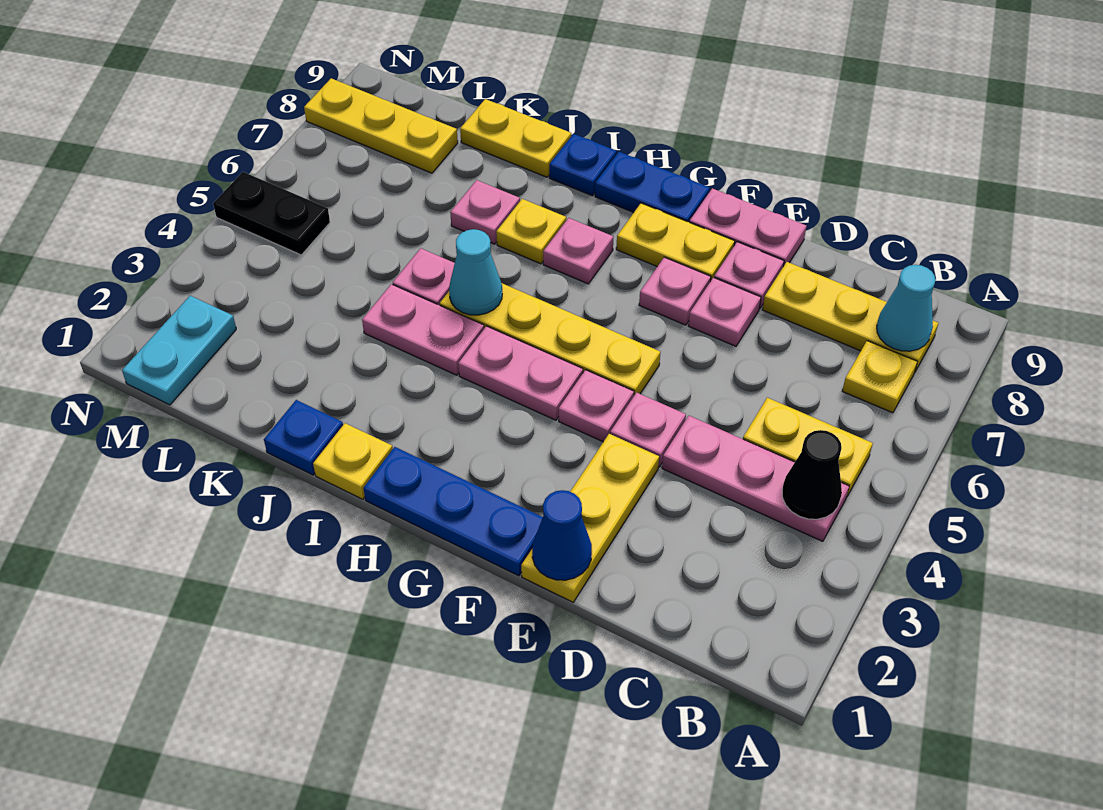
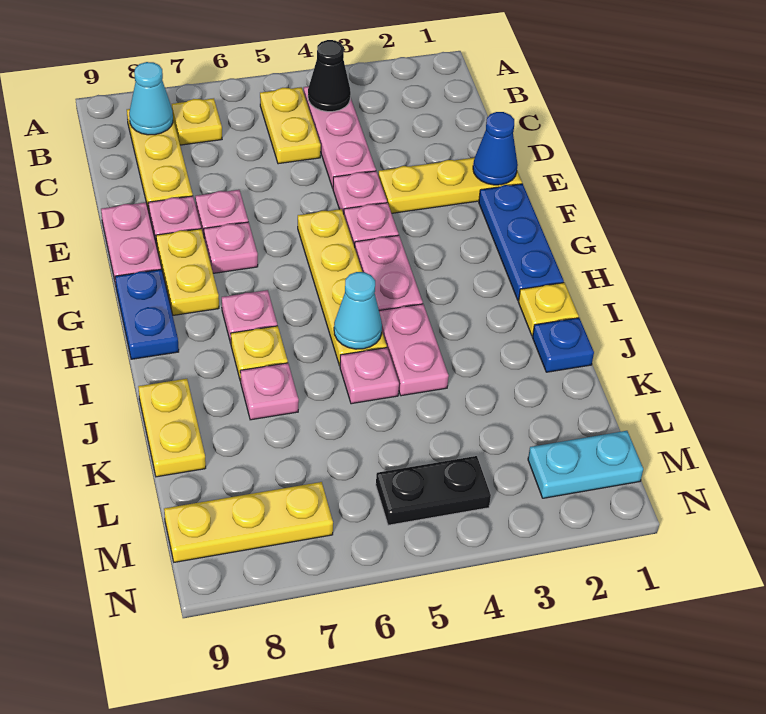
blue plate I9 level 1 -> none
yellow plate L8:N8 level 1 -> yellow plate M7:M9 level 1
black plate M5:N5 level 1 -> black plate M4:M5 level 1

